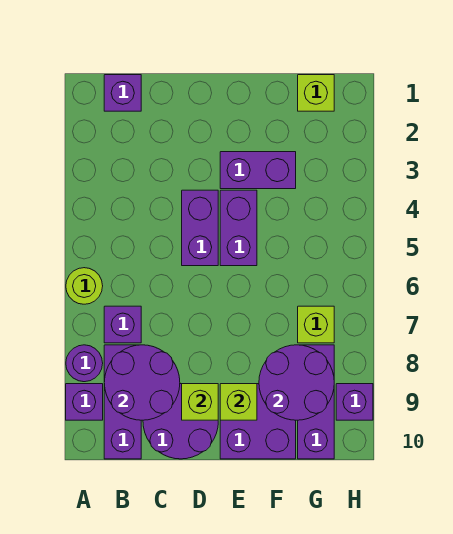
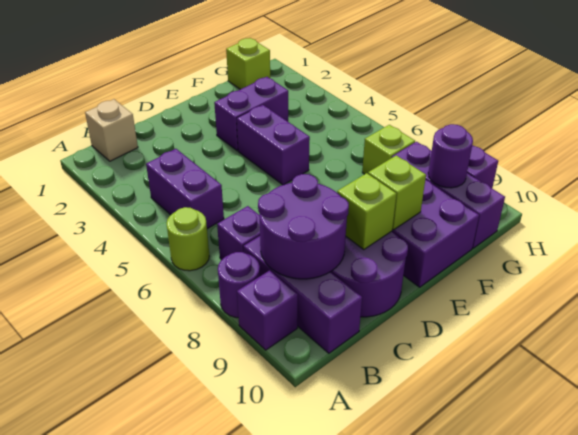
purple brick B1 level 1 -> tan brick B1 level 1
purple brick D4:D5 level 1 -> purple brick B4:B5 level 1
purple round brick F8:G9 level 2 -> purple round brick G9 level 2

